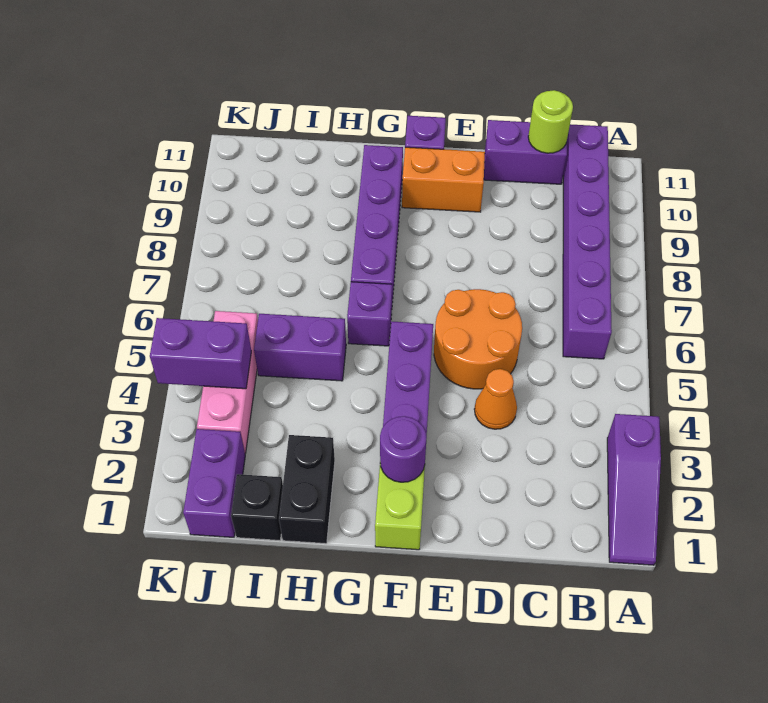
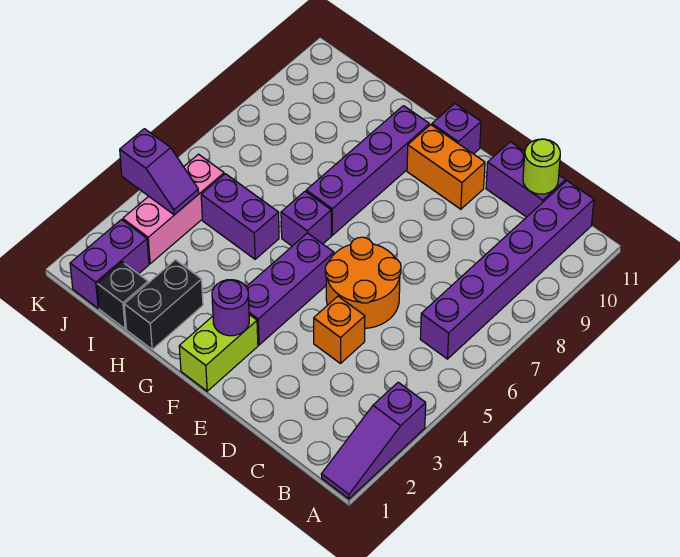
orange cone D4 level 1 -> orange brick D4 level 1
purple brick J4:K4 level 2 -> purple slope J4:K4 level 2 top K

